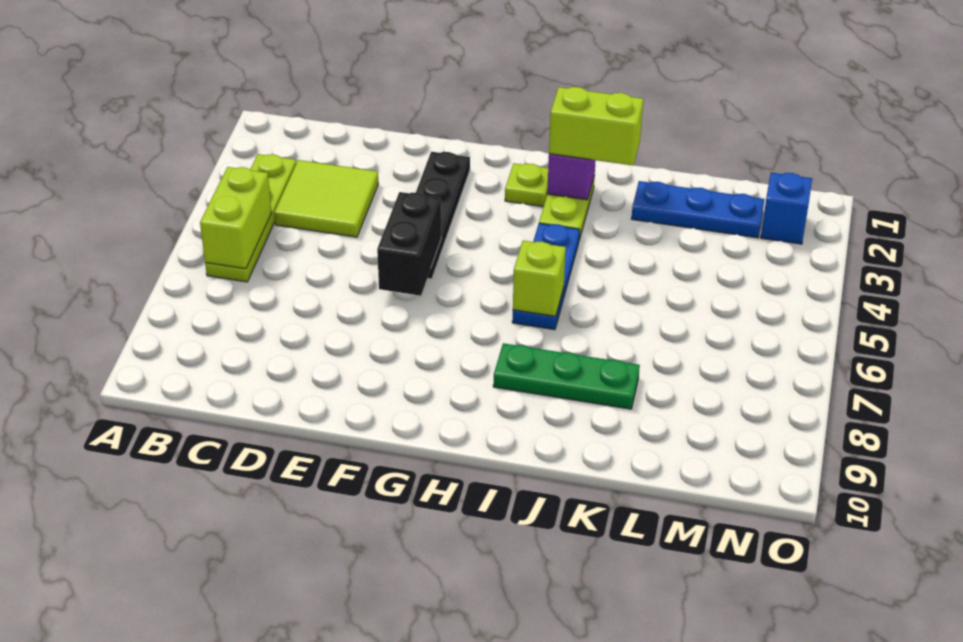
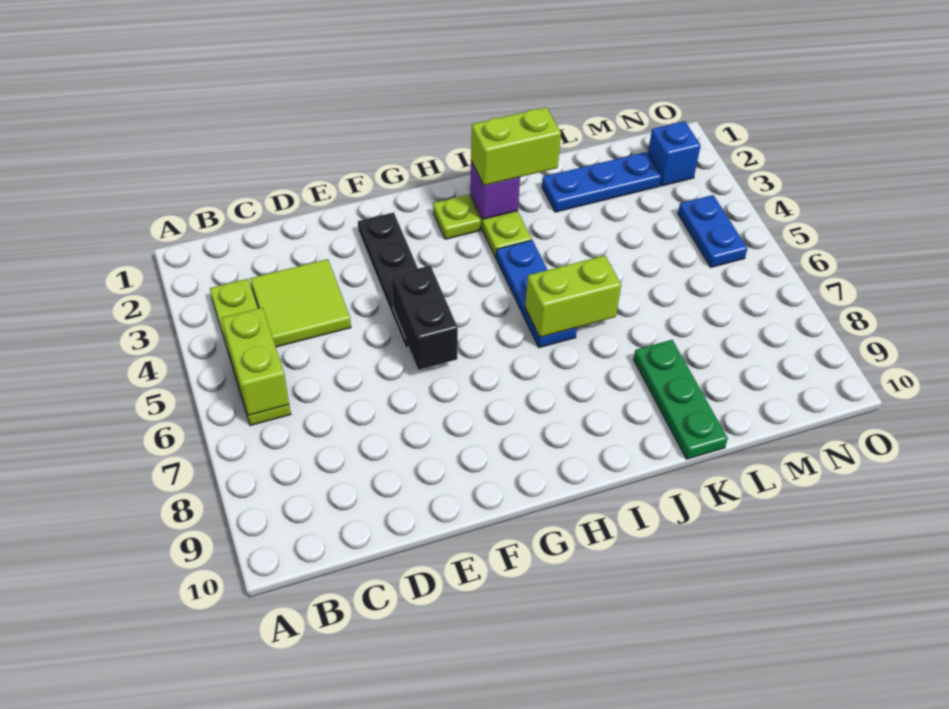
lime brick I6 level 2 -> lime brick I6:J6 level 2
green plate I8:K8 level 1 -> green plate K8:K10 level 1
none -> blue plate N4:N5 level 1

